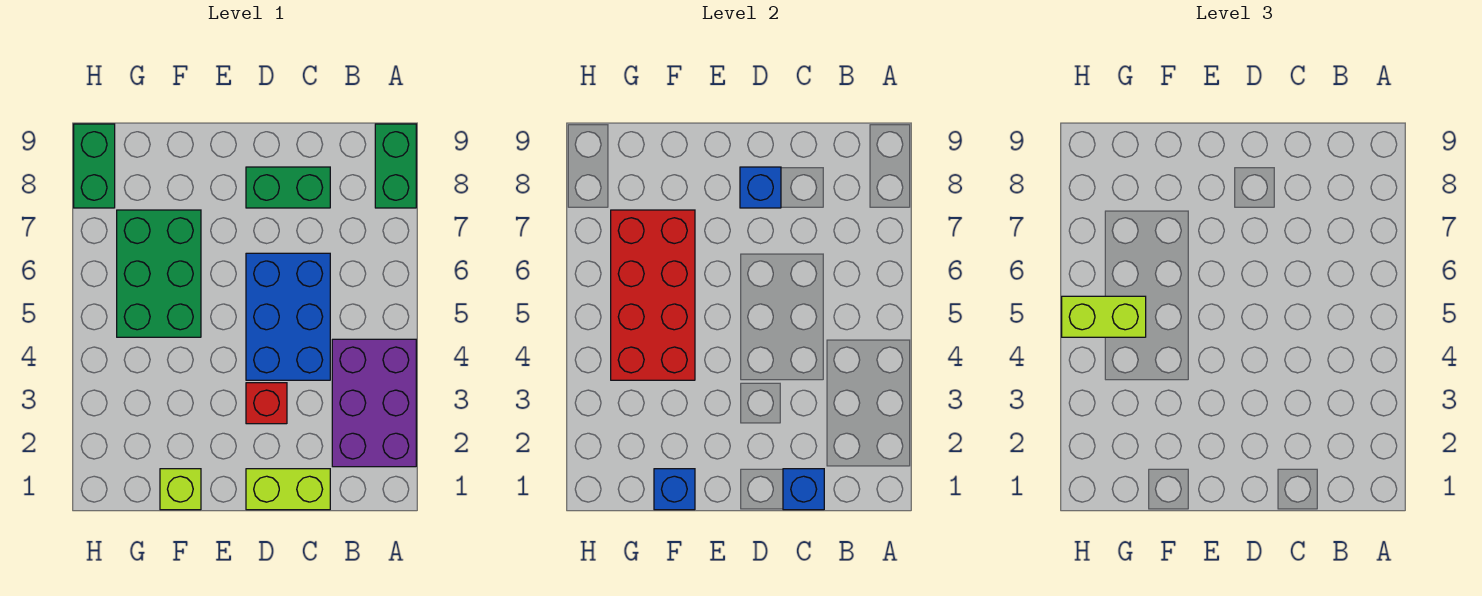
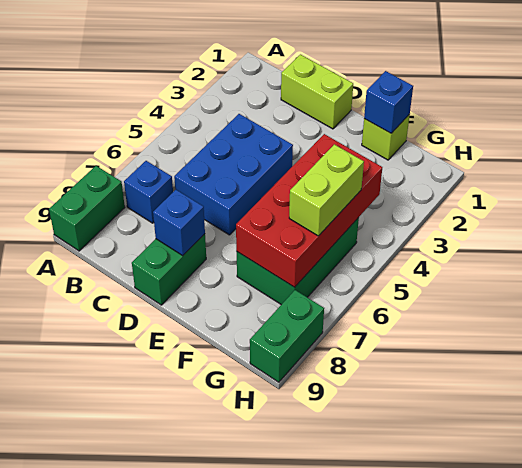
purple brick A2:B4 level 1 -> none
blue brick C1 level 2 -> blue brick B7 level 1
green brick C8:D8 level 1 -> green brick D8:D9 level 1
red brick D3 level 1 -> none
lime brick G5:H5 level 3 -> lime brick G5:G6 level 3

